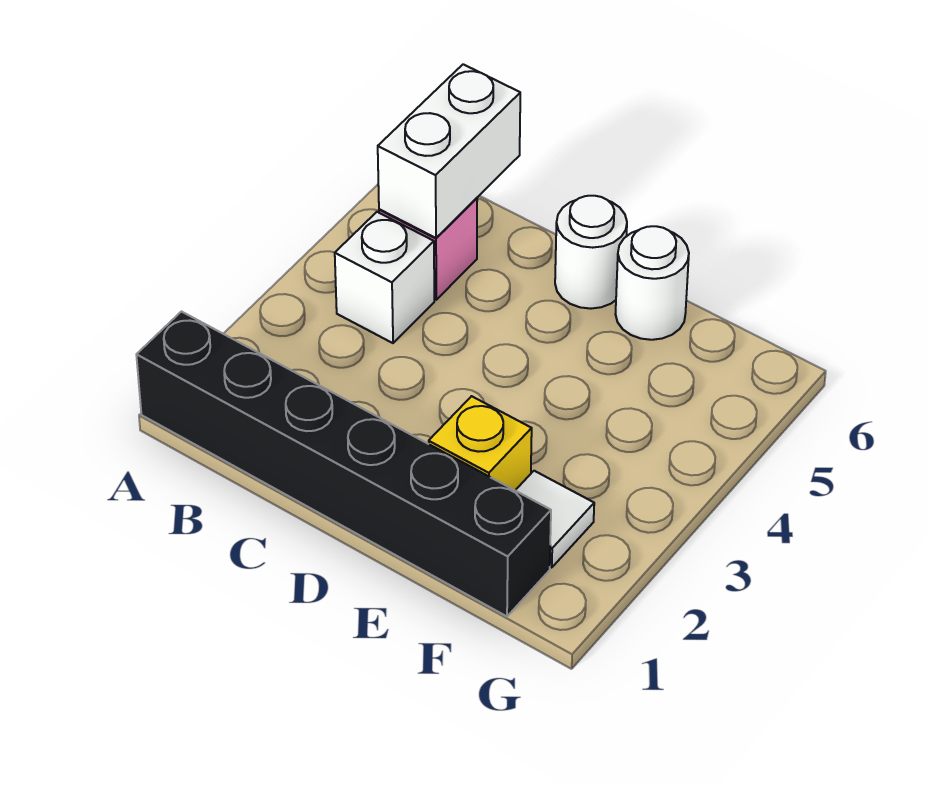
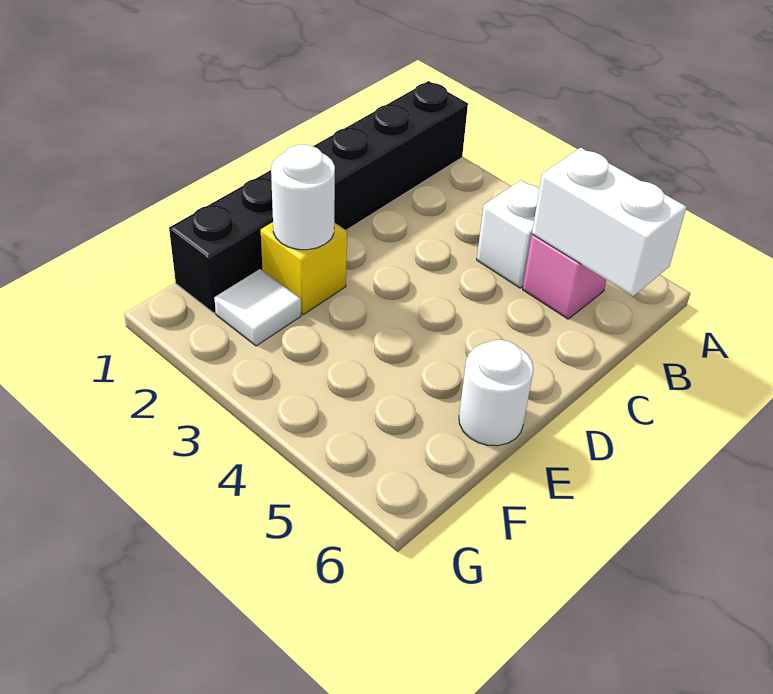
white round brick D6 level 1 -> white round brick E2 level 2

